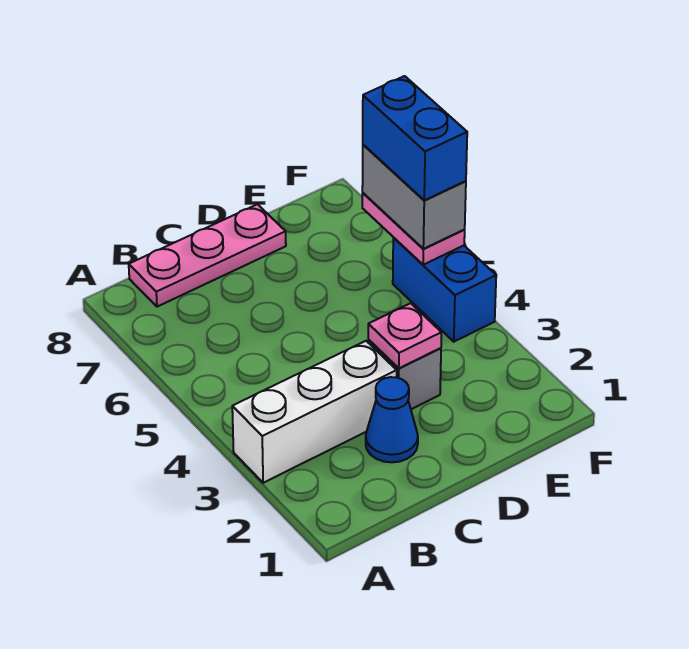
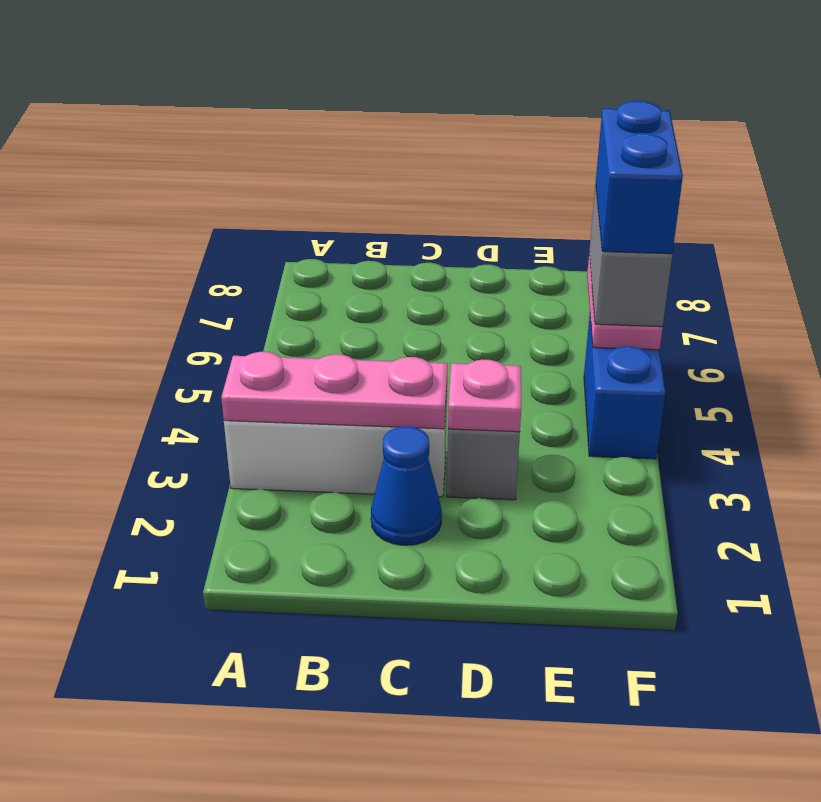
pink plate B8:D8 level 1 -> pink plate A3:C3 level 2

